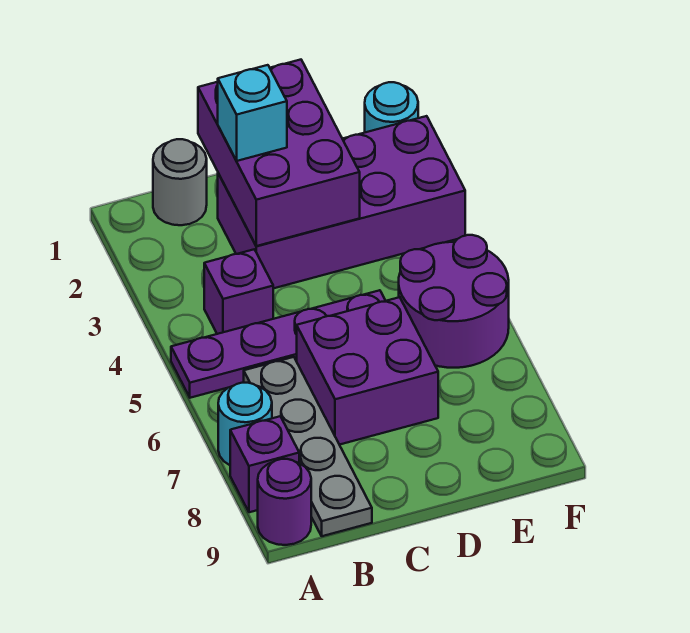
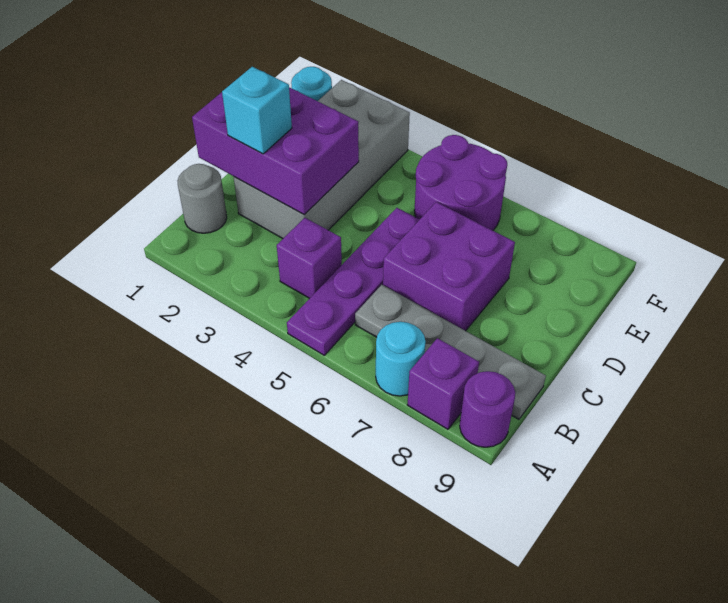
purple brick C2:F3 level 1 -> grey brick C2:F3 level 1

